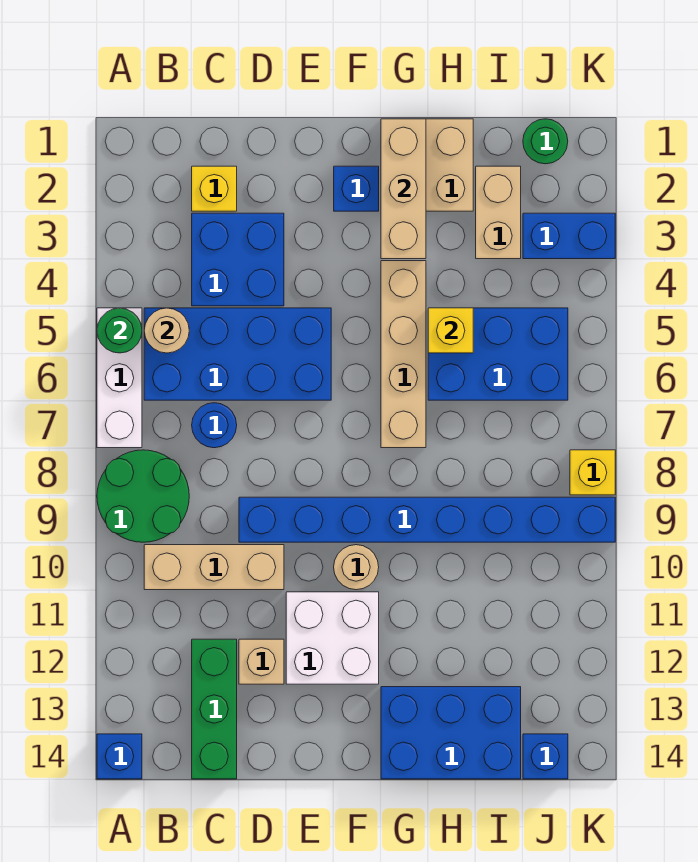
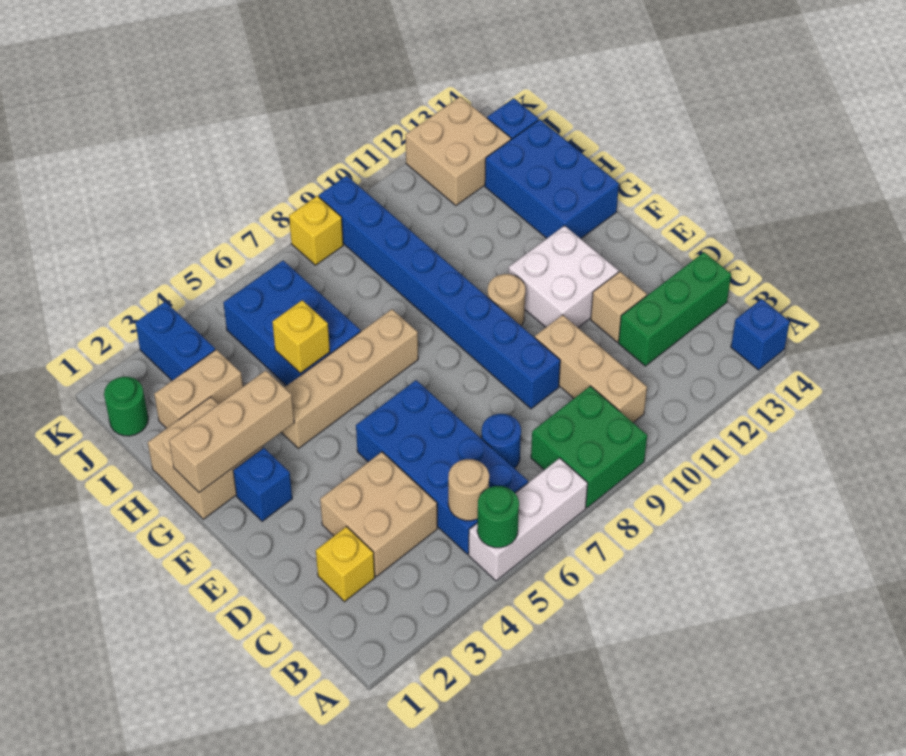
green round brick A8:B9 level 1 -> green brick A8:B9 level 1
blue brick C3:D4 level 1 -> tan brick C3:D4 level 1
none -> tan brick J12:K13 level 1

